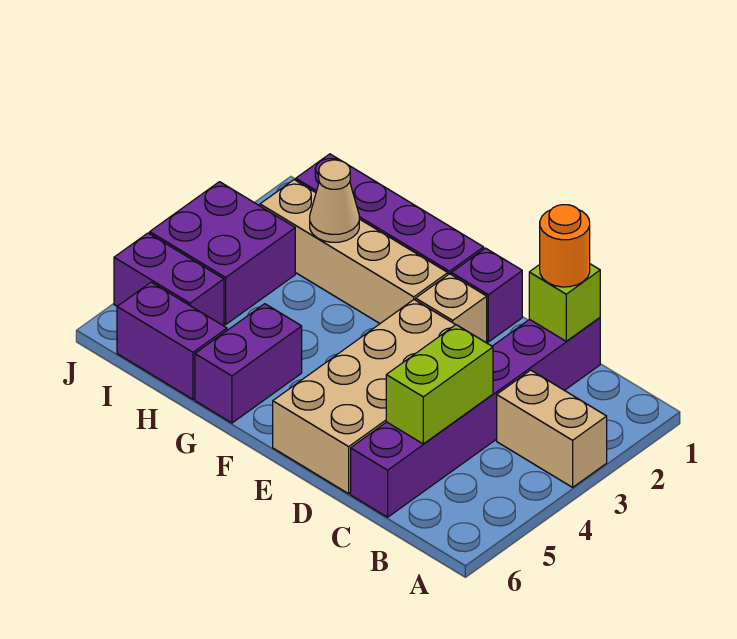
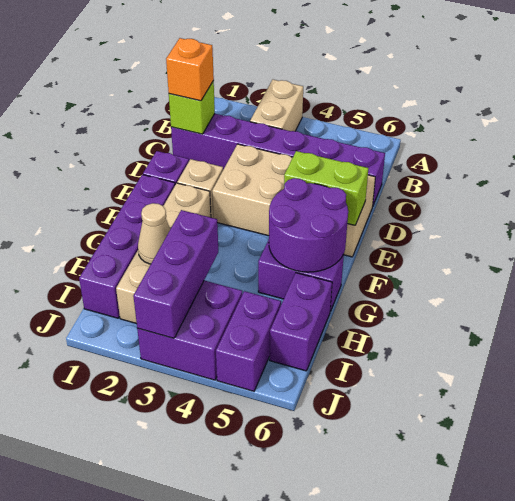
orange round brick C1 level 3 -> orange brick C1 level 3
lime brick C4:C5 level 2 -> lime brick E5:E6 level 2
none -> purple round brick F5:G6 level 2
none -> purple brick H3:J3 level 2

